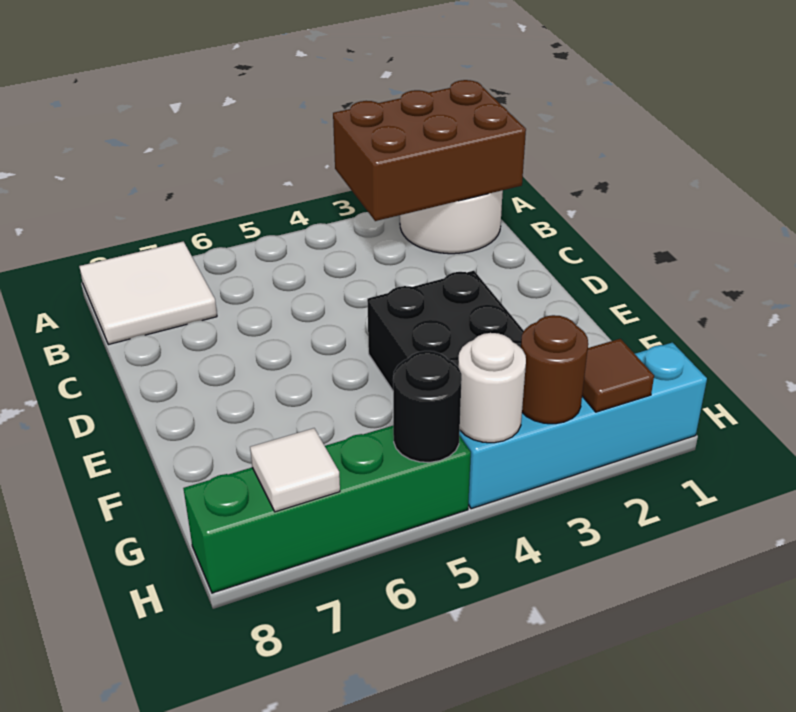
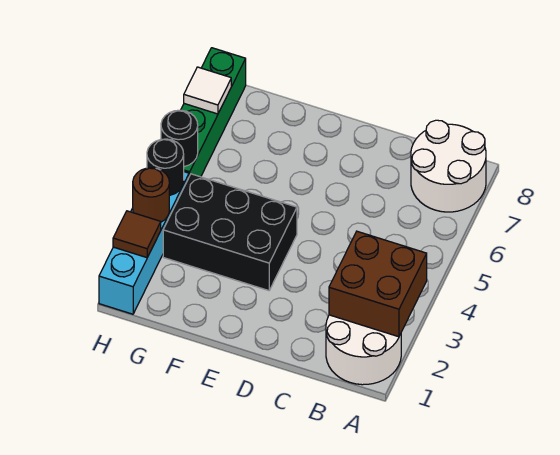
brown brick A1:B3 level 2 -> brown brick A2:B3 level 2
white tile A7:B8 level 1 -> white round brick A7:B8 level 1
white round brick H4 level 2 -> black round brick H4 level 2

